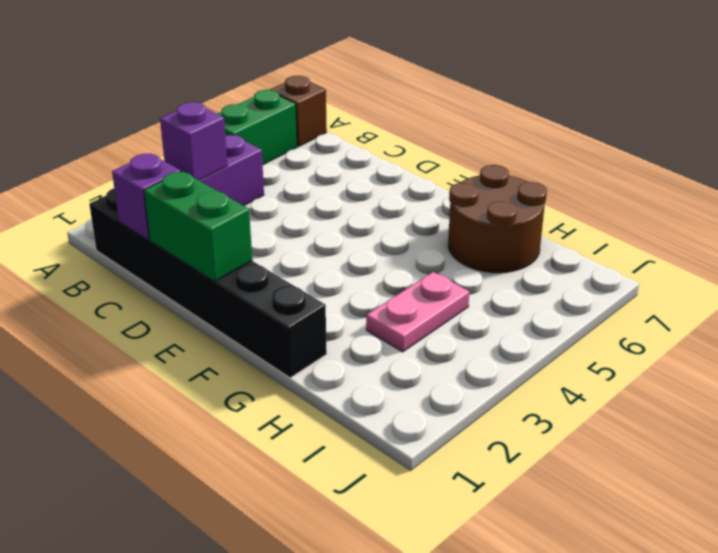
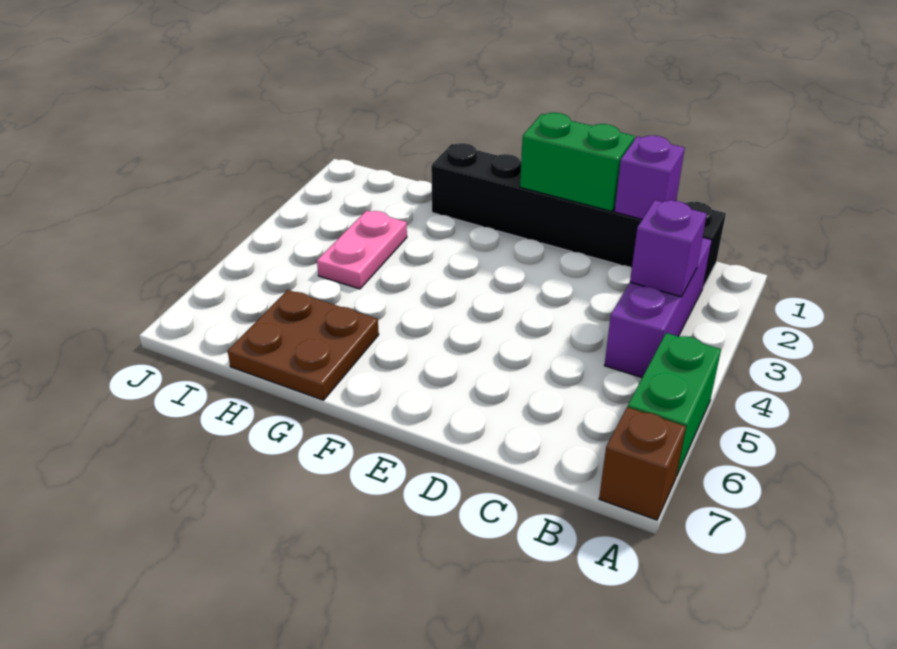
brown round brick G6:H7 level 1 -> brown plate G6:H7 level 1

